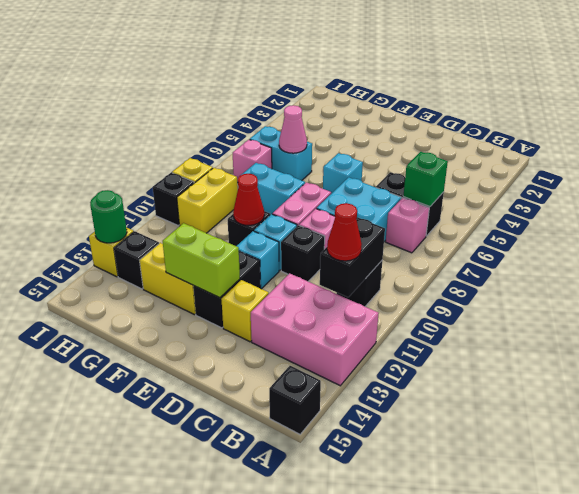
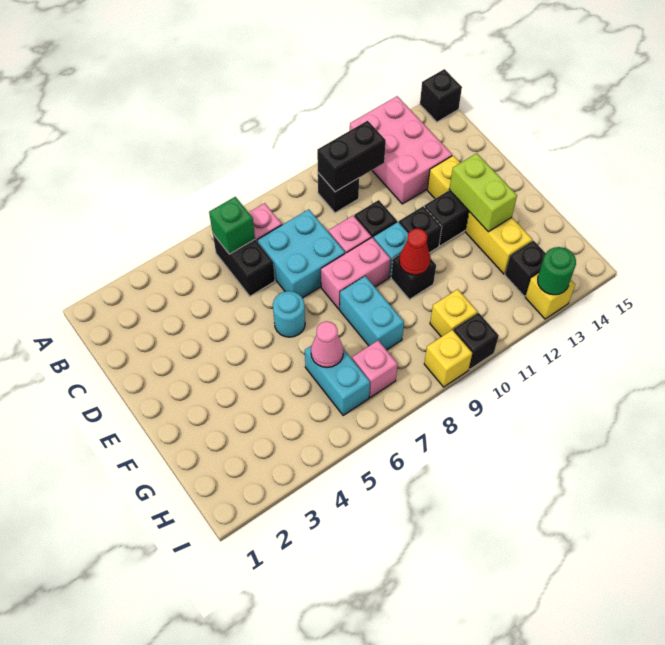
red cone B11 level 3 -> none
cyan brick E6 level 1 -> cyan round brick E6 level 1
cyan brick E11 level 1 -> black brick E11 level 1
yellow brick H9:H10 level 1 -> yellow brick H10 level 1

